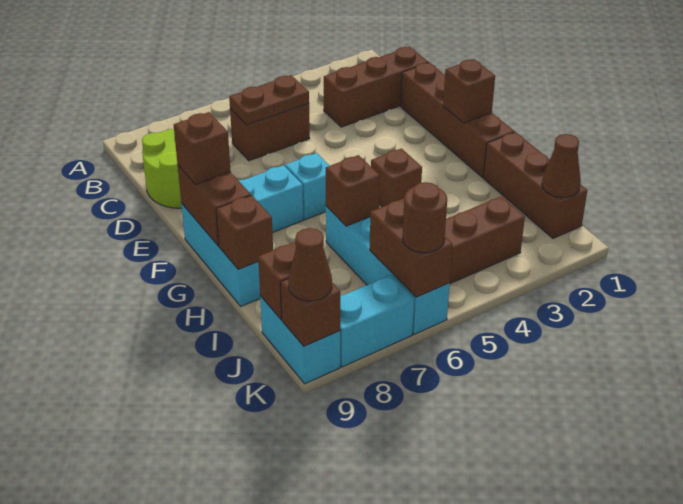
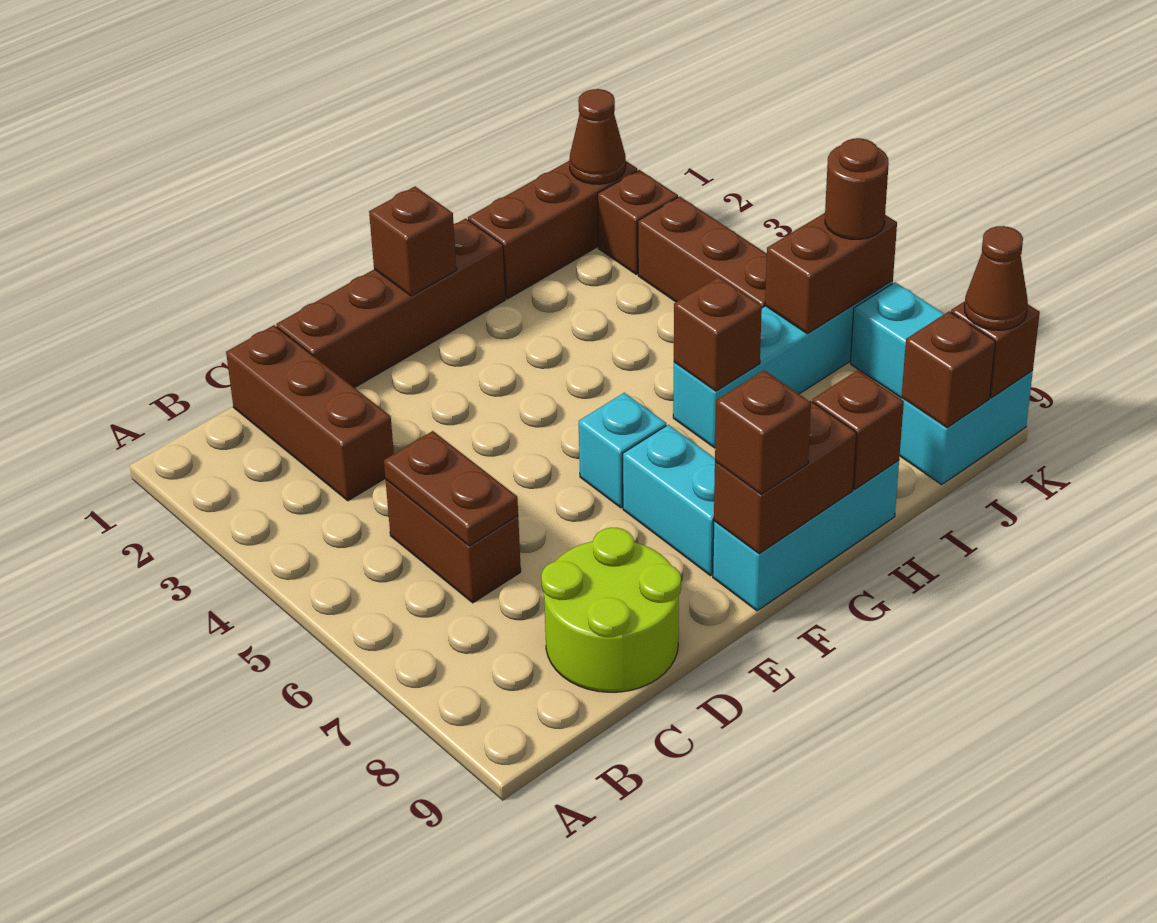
brown brick G4 level 1 -> brown brick J2 level 1

